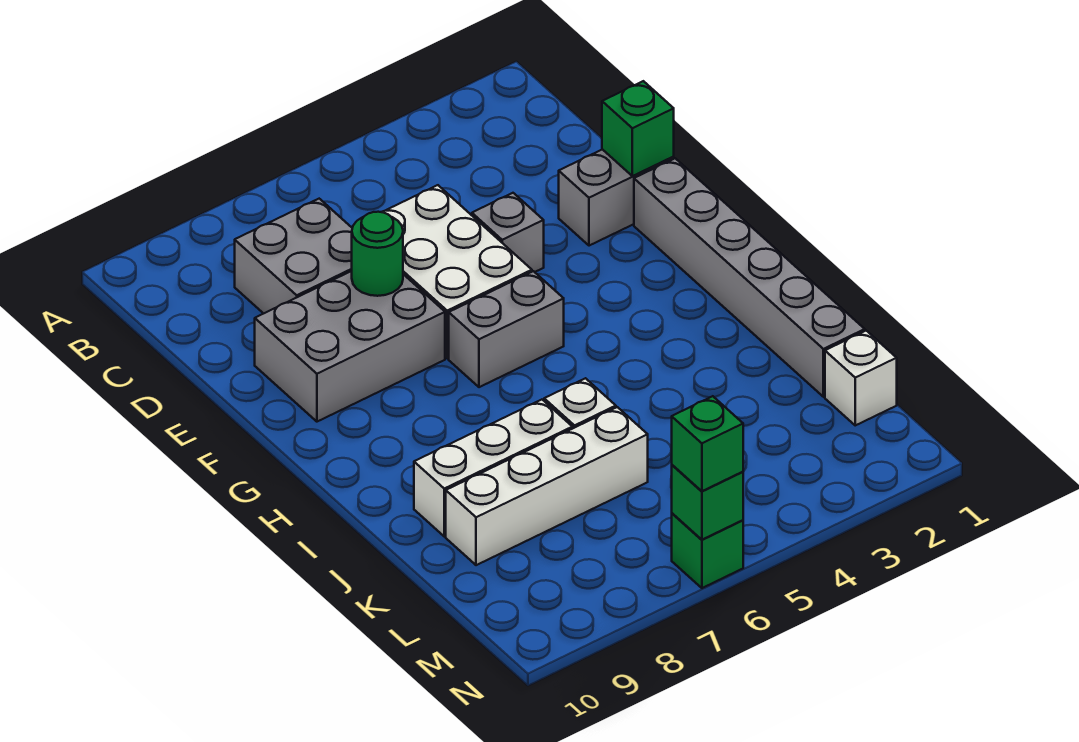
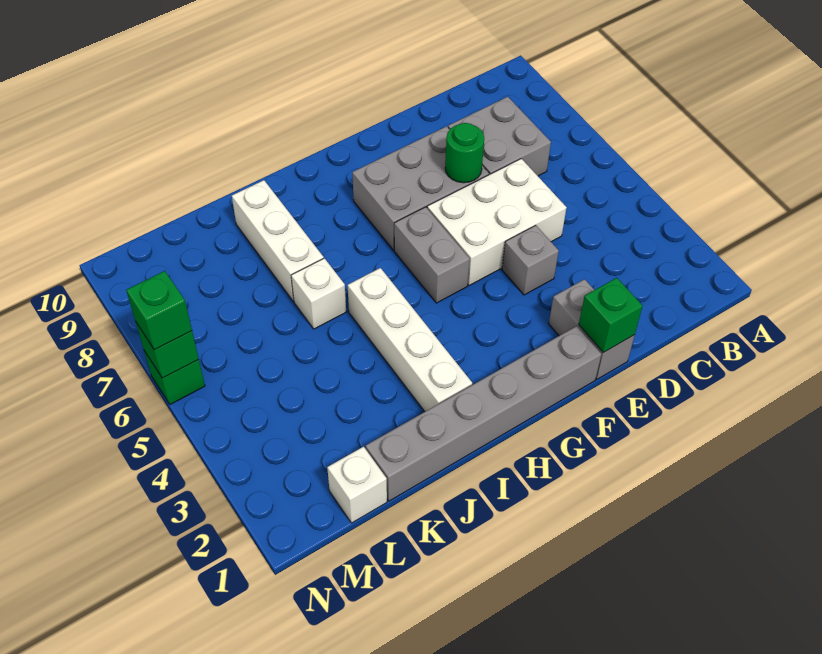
grey brick E7:F9 level 1 -> grey brick E7:G8 level 1
white brick K6:K9 level 1 -> white brick I2:I5 level 1

